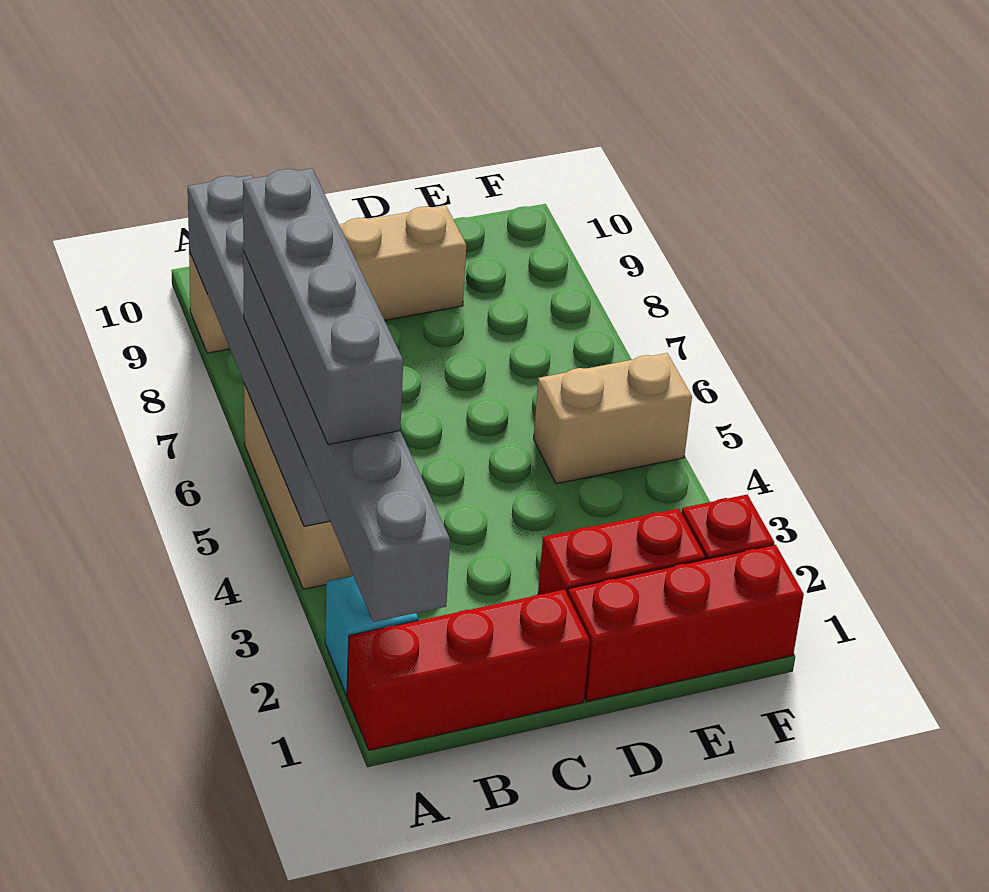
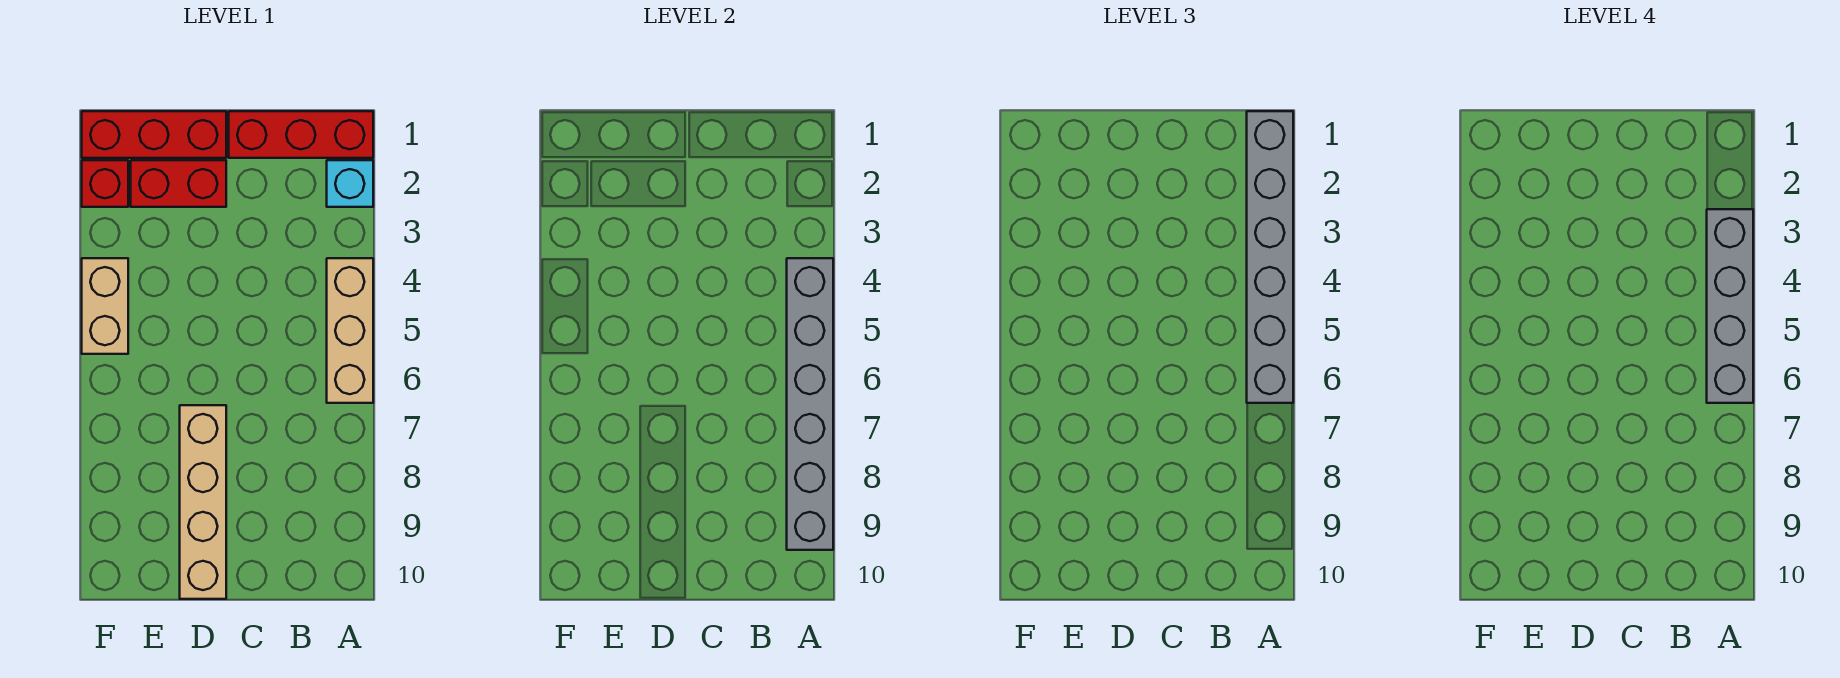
tan brick A9:D9 level 1 -> tan brick D7:D10 level 1
tan brick E5:F5 level 1 -> tan brick F4:F5 level 1

